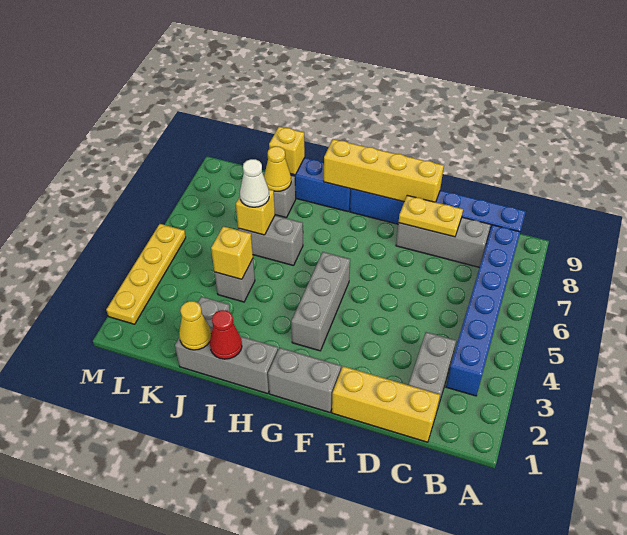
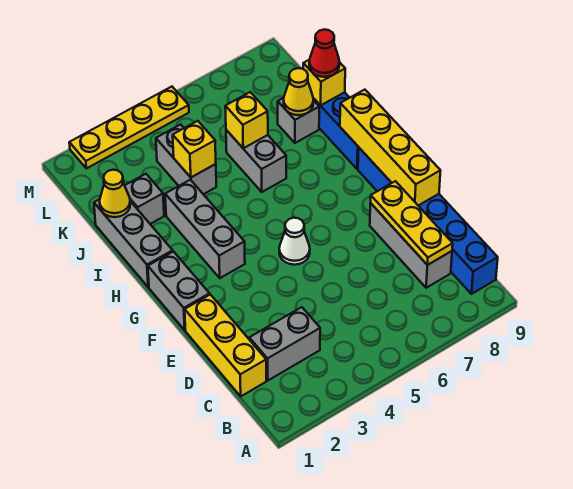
blue brick B3:B8 level 1 -> none
yellow plate D8:E8 level 2 -> yellow plate C8:E8 level 2
grey brick G3:G5 level 1 -> grey brick G3:I3 level 1
red cone I1 level 2 -> red cone J9 level 3
grey brick J4 level 1 -> grey brick J4:K4 level 1
white cone J6 level 3 -> white cone F5 level 1

